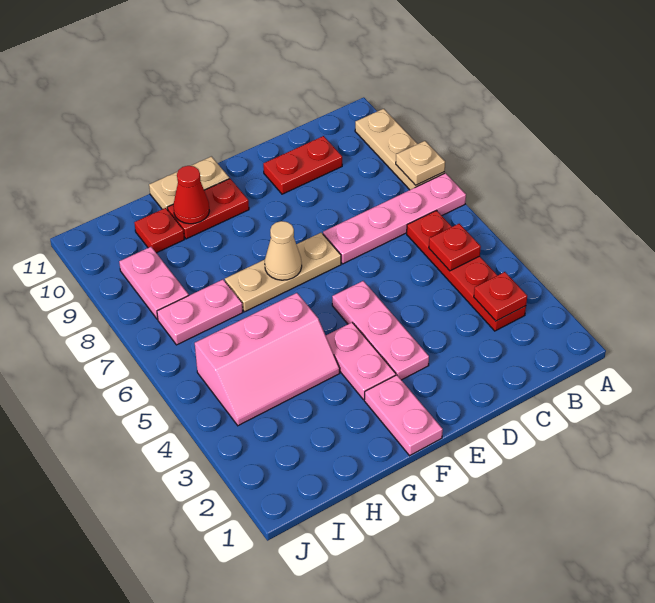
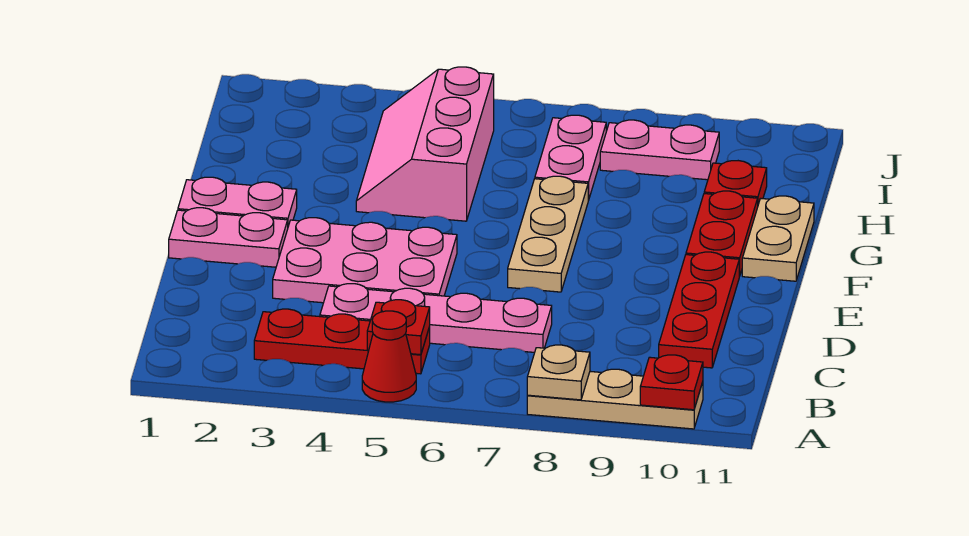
pink plate A7:D7 level 1 -> pink plate C4:C7 level 1
red plate B3:B6 level 1 -> red plate B3:B5 level 1
red plate B3 level 2 -> red plate A10 level 2
red plate C10:D10 level 1 -> red plate C10:E10 level 1
pink plate E3:E5 level 1 -> pink plate D3:E5 level 1
pink plate F3:F4 level 1 -> pink plate E1:E2 level 1
tan cone F7 level 2 -> none
red cone G10 level 2 -> red cone A5 level 1

